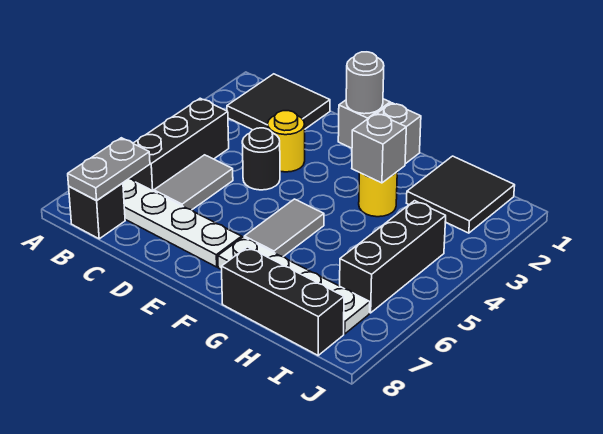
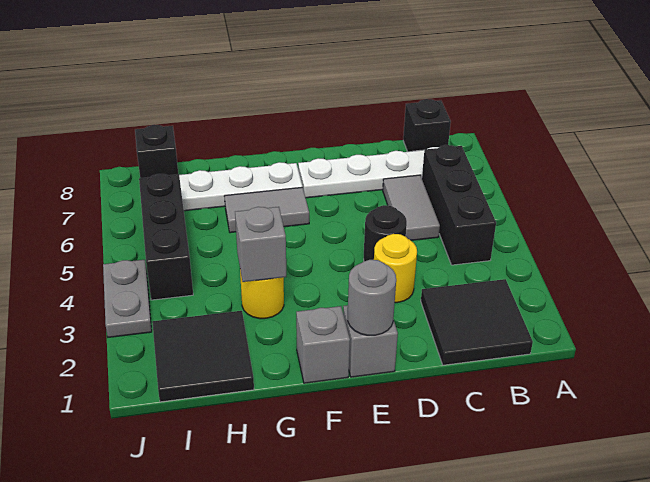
grey plate B7:B8 level 2 -> grey plate J3:J4 level 1
grey tile F5:F6 level 1 -> grey tile F6:G6 level 1
black brick G8:I8 level 1 -> black brick I8 level 1

